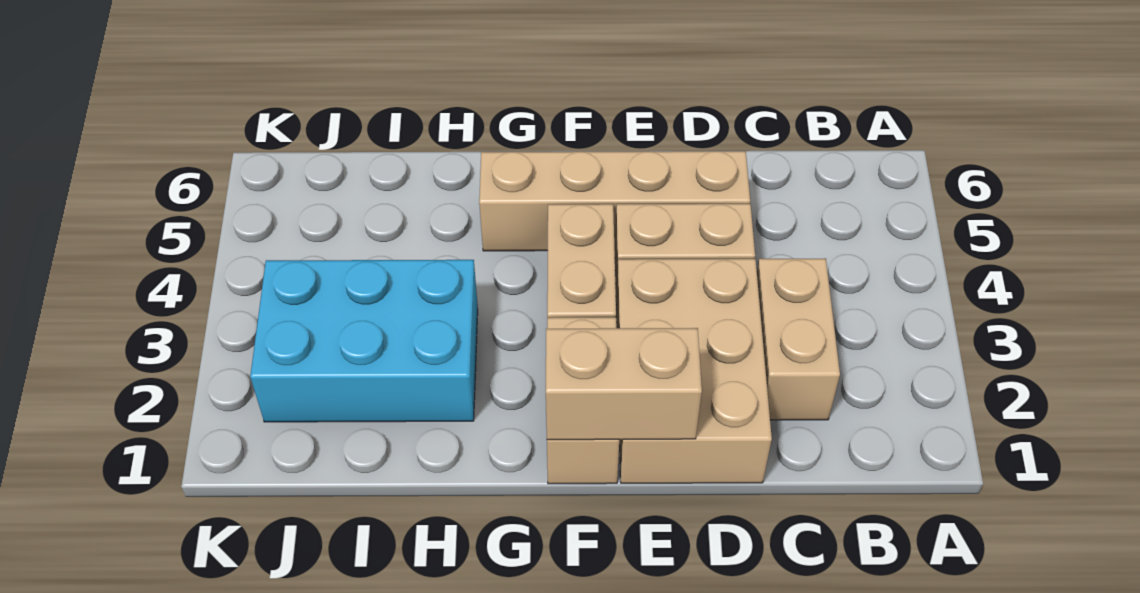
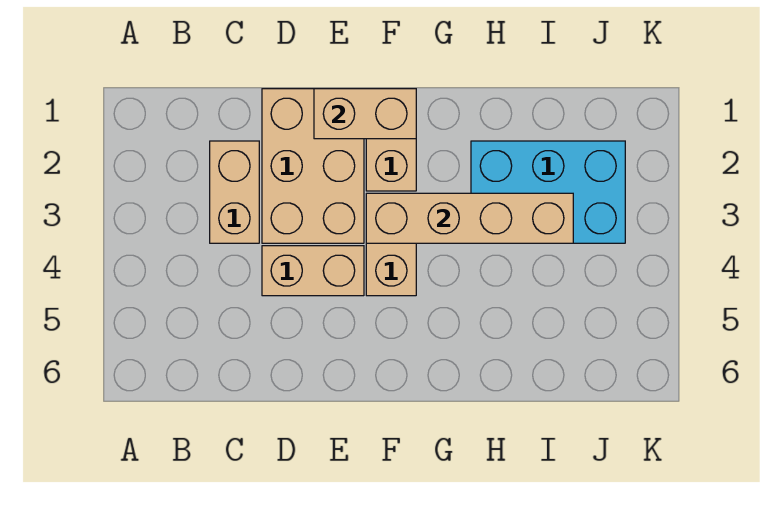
tan brick D5:G5 level 1 -> tan brick F3:I3 level 2

